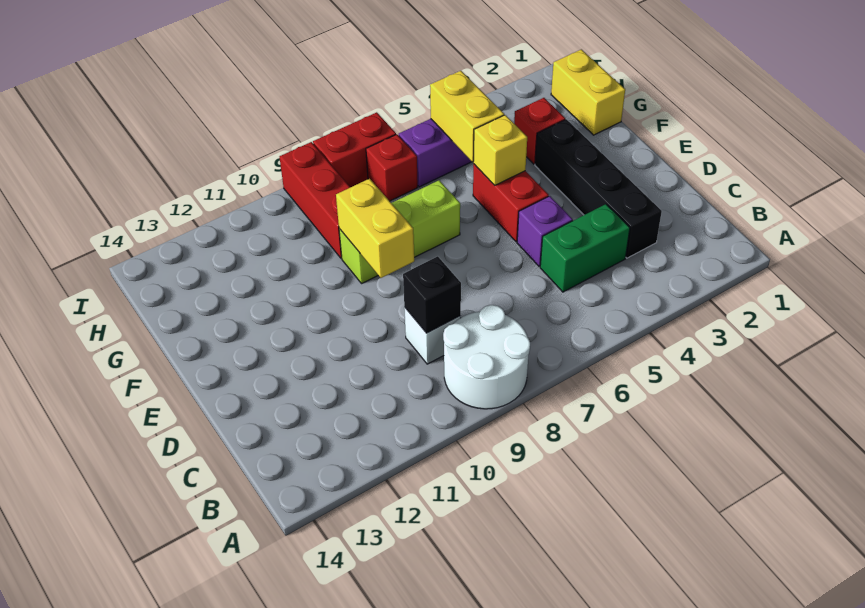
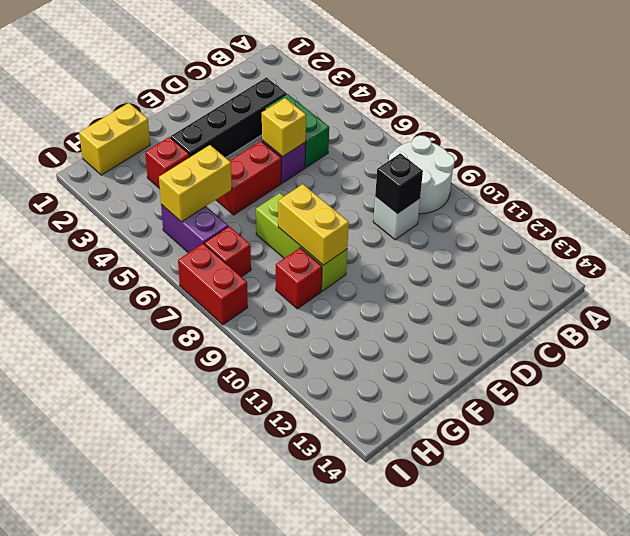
yellow brick E9:F9 level 2 -> yellow brick F8:F9 level 2
yellow brick F5 level 2 -> yellow brick D5 level 2
red brick G9:I9 level 1 -> red brick G9 level 1

